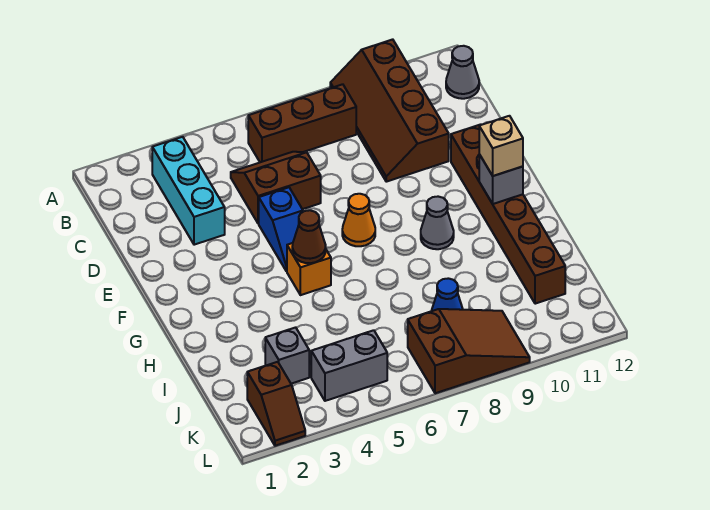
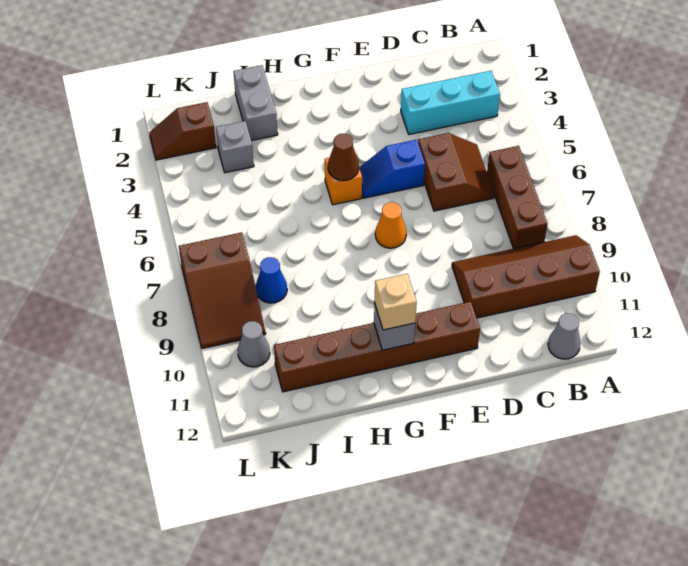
grey cone G9 level 1 -> grey cone K10 level 1
grey brick K4:K5 level 1 -> grey brick I1:I2 level 1

